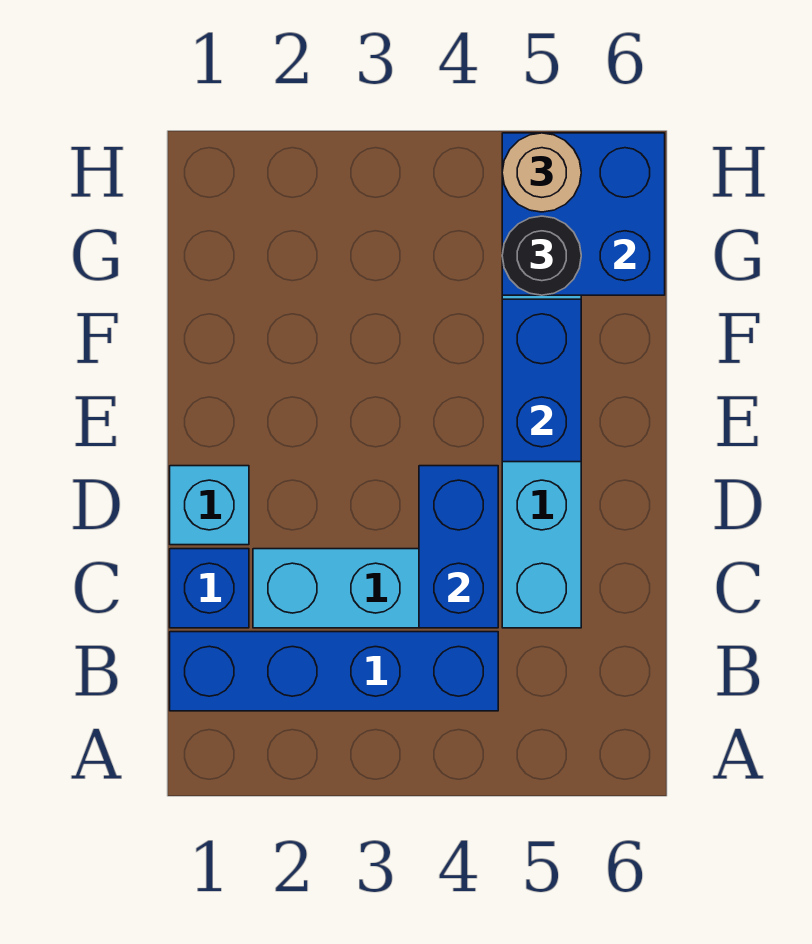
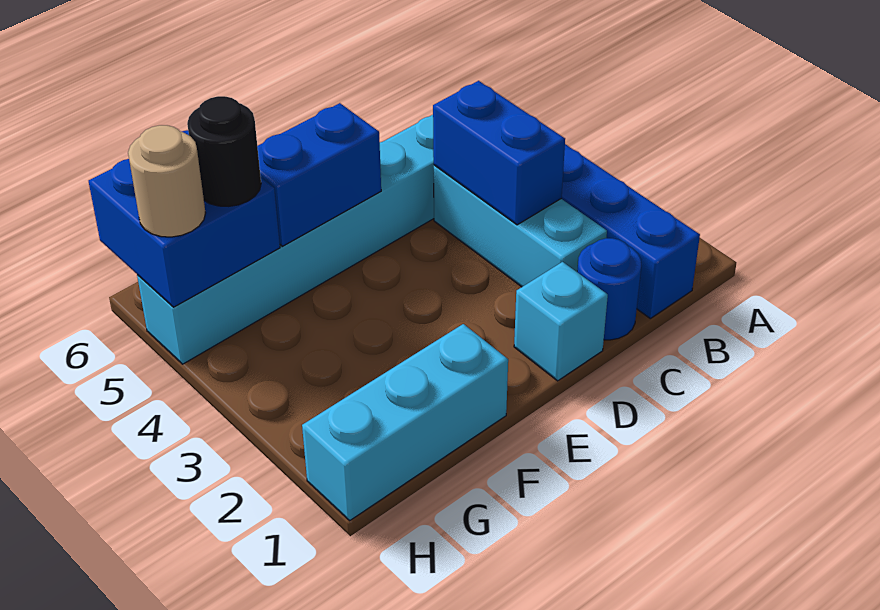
blue brick C1 level 1 -> blue round brick C1 level 1
blue brick C4:D4 level 2 -> blue brick C3:C4 level 2
none -> cyan brick F1:H1 level 1

